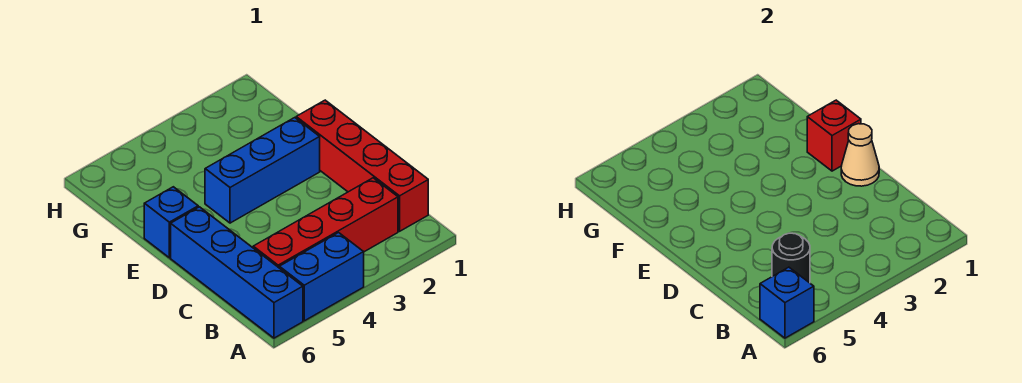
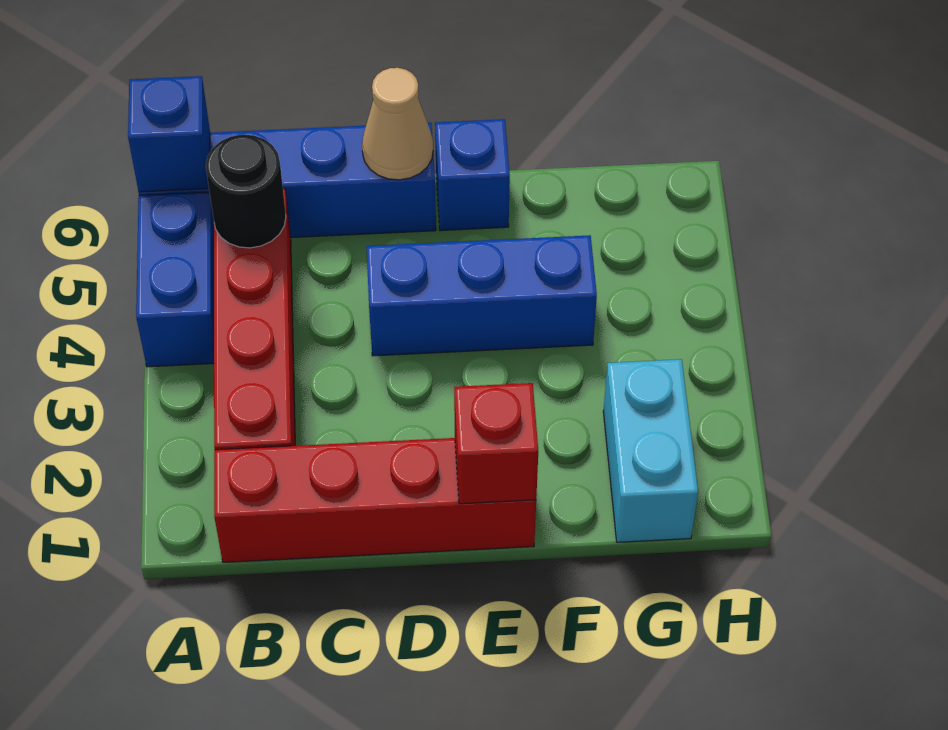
tan cone D1 level 2 -> tan cone D6 level 2
blue brick E2:E4 level 1 -> blue brick D4:F4 level 1
none -> cyan brick G1:G2 level 1

